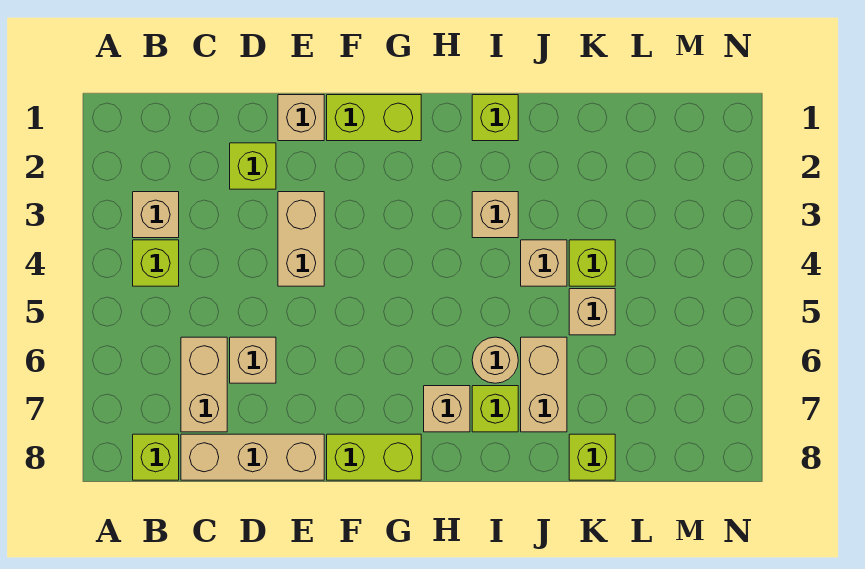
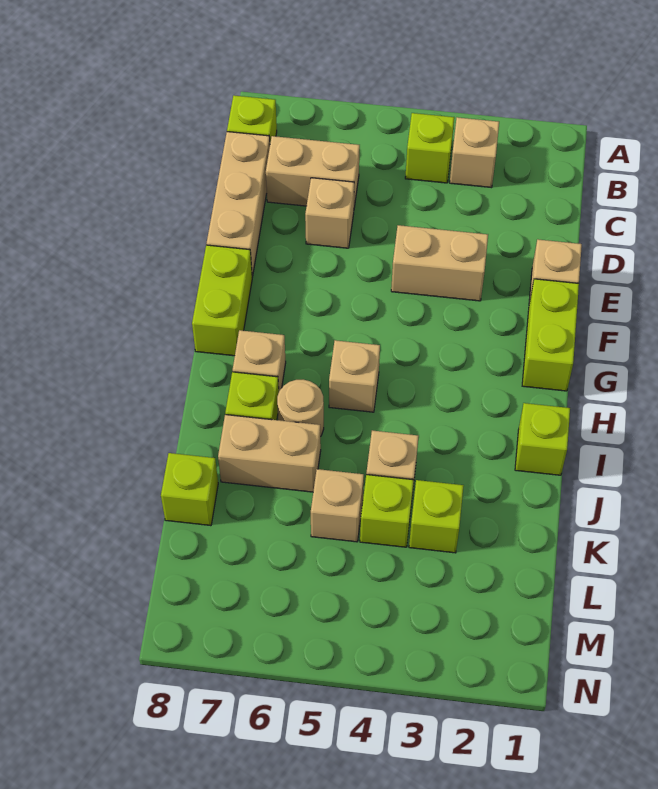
lime brick D2 level 1 -> lime brick K3 level 1
tan brick I3 level 1 -> tan brick H5 level 1

